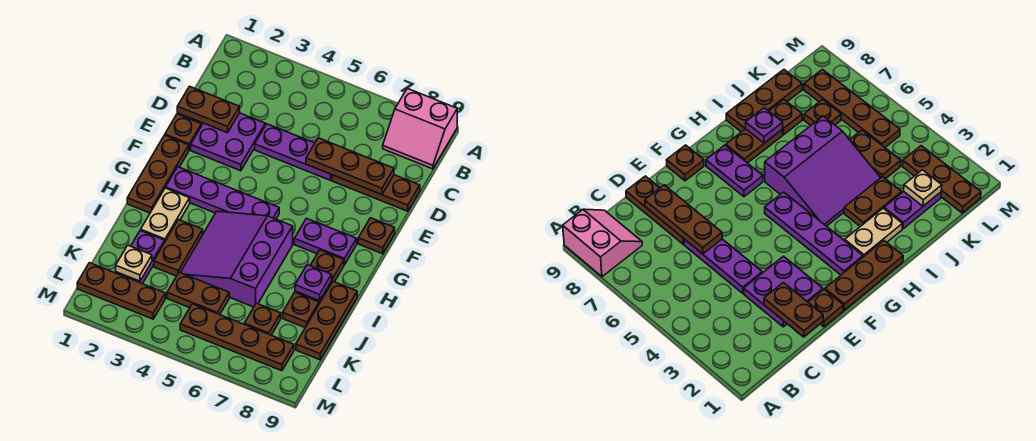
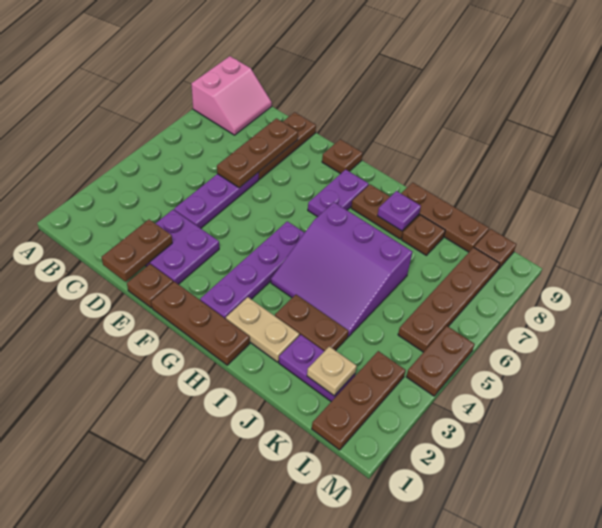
brown plate K4:K5 level 1 -> brown plate M4:M5 level 1
brown plate K7 level 1 -> brown plate L9 level 1

